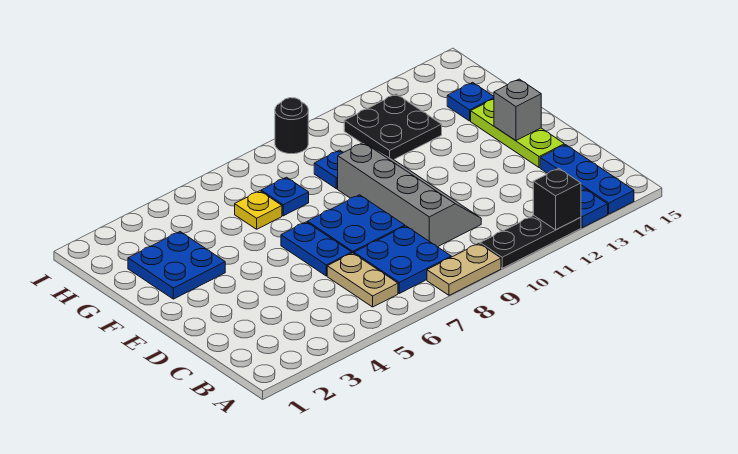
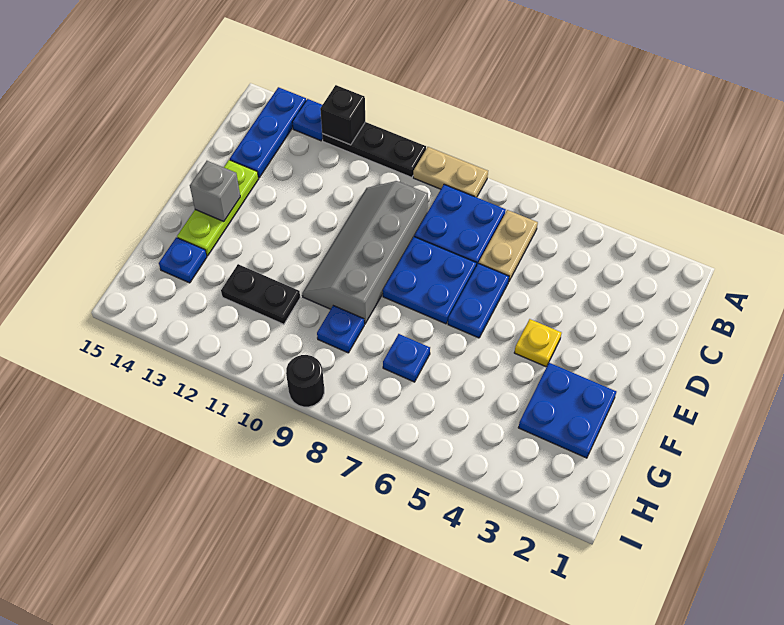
yellow plate G6 level 1 -> yellow plate E4 level 1
black plate G11:H12 level 1 -> black plate G11:G12 level 1

